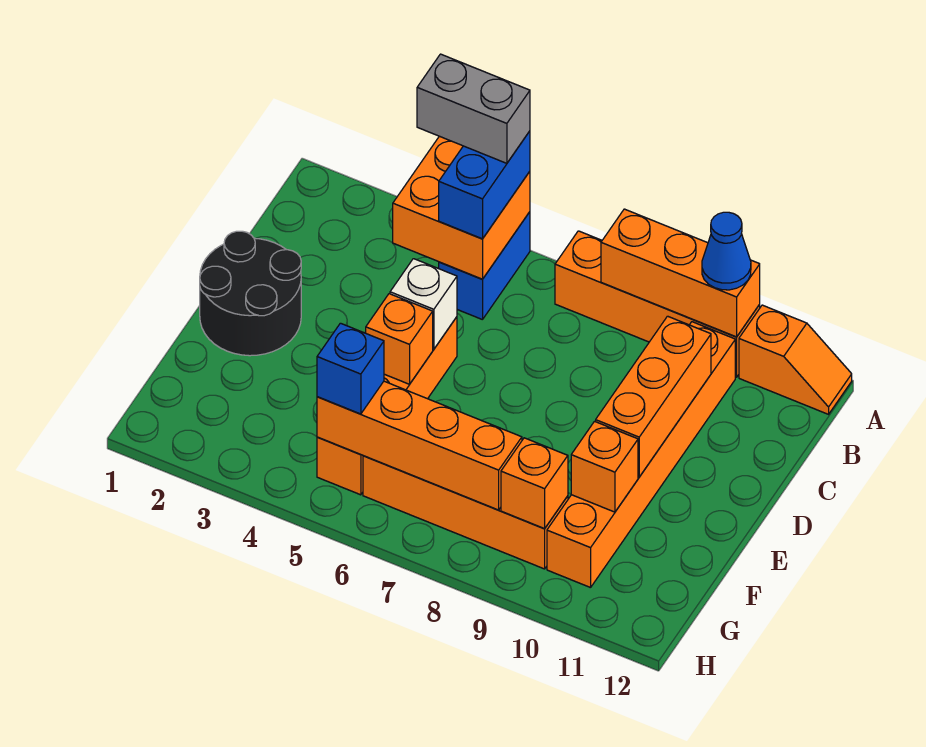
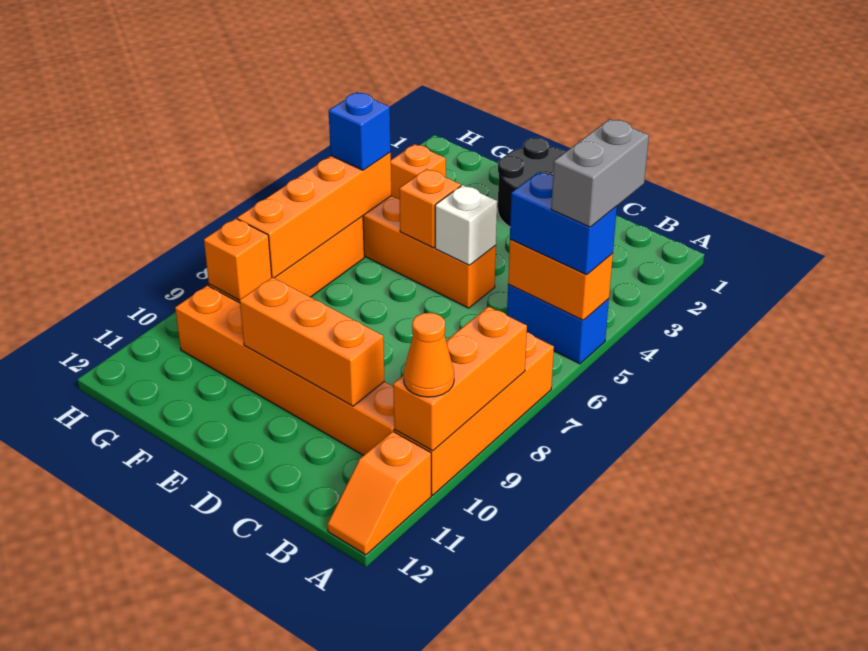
orange brick A4:B5 level 2 -> orange brick A5:B5 level 2
blue cone A10 level 3 -> orange cone A10 level 3
orange brick F10 level 2 -> orange brick G3 level 1

